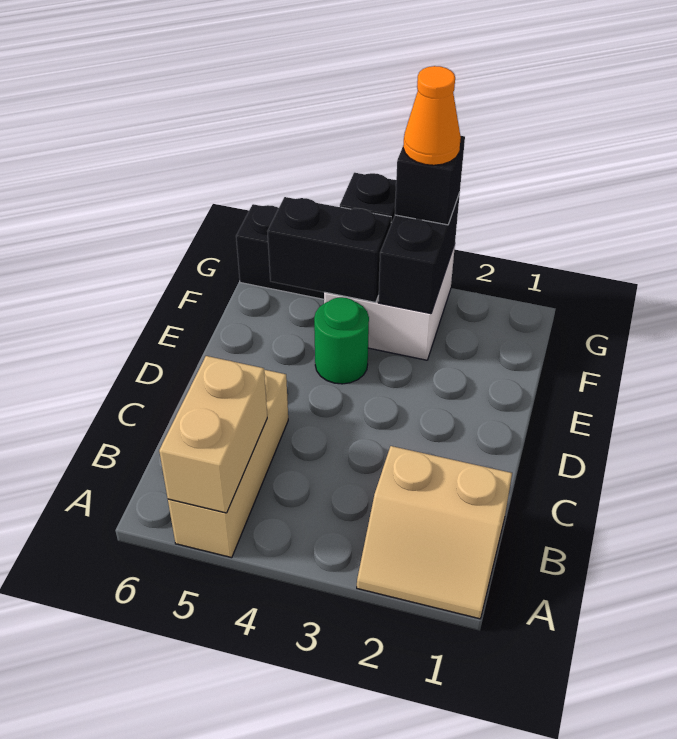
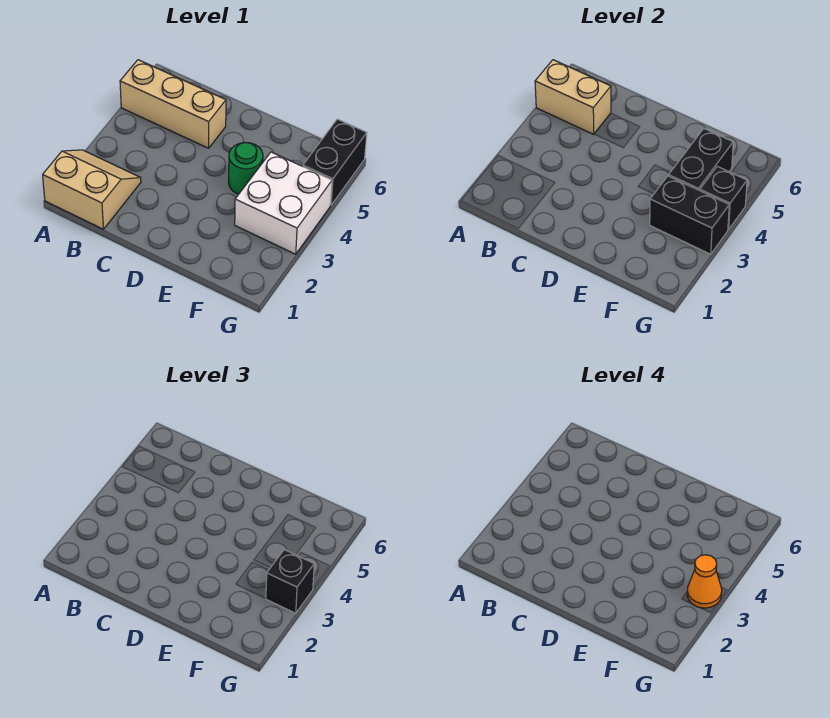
tan slope A1:B2 level 1 top B -> tan slope A1:B2 level 1 top 1

